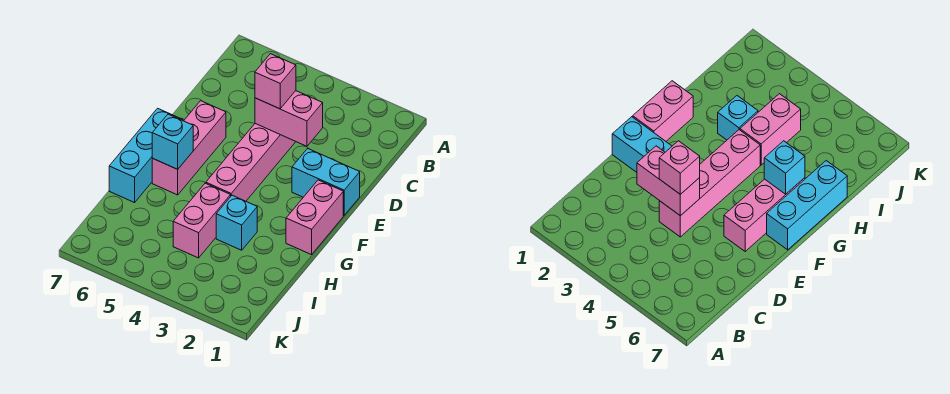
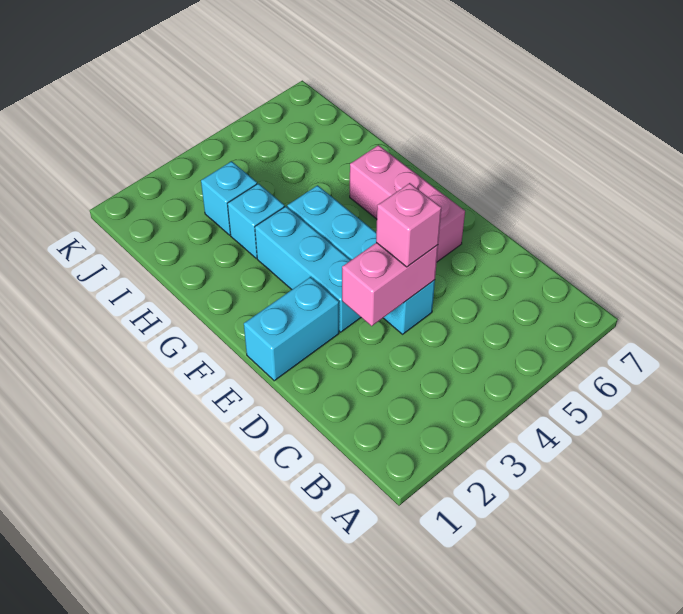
pink brick D4:G4 level 1 -> cyan brick D4:G4 level 1
pink brick F1:G1 level 1 -> none
cyan brick F7:H7 level 1 -> cyan brick E3:G3 level 1
cyan brick G6 level 2 -> cyan brick I3 level 1
pink brick H4:I4 level 1 -> none

